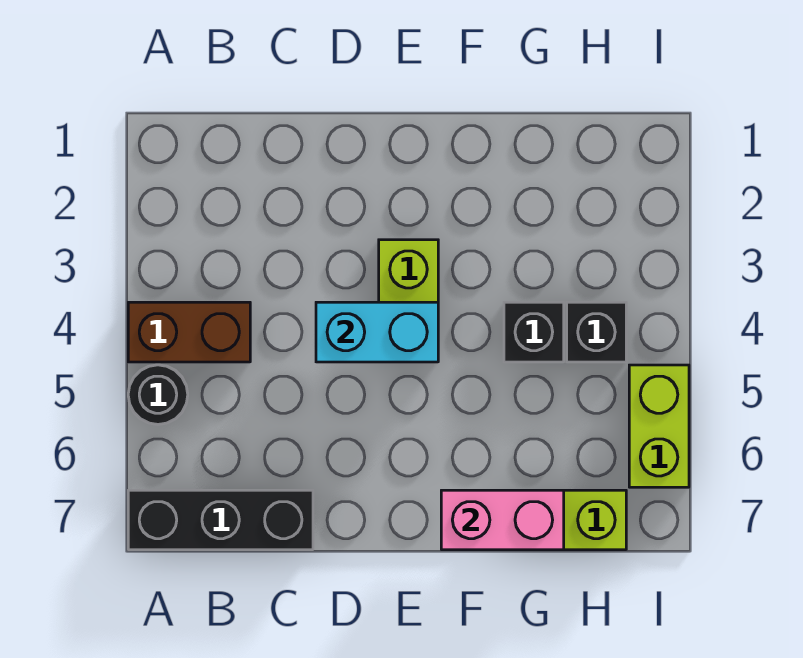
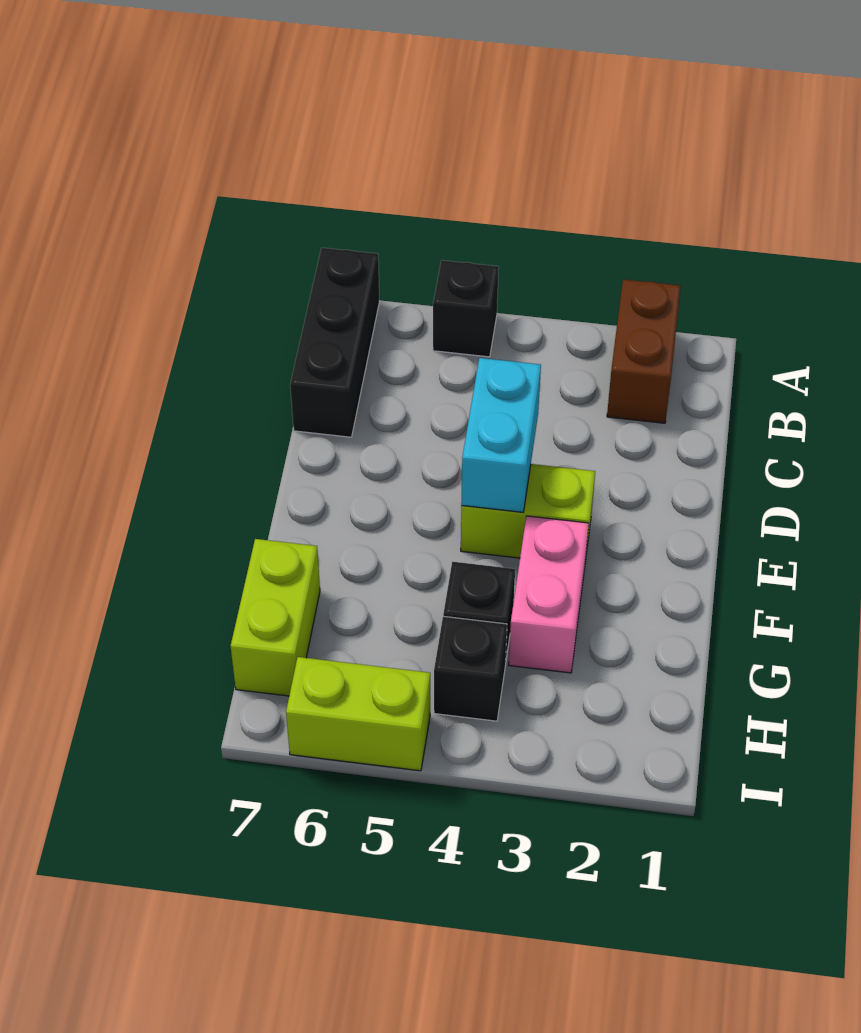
brown brick A4:B4 level 1 -> brown brick A2:B2 level 1
black round brick A5 level 1 -> black brick A5 level 1
pink brick F7:G7 level 2 -> pink brick F3:G3 level 1

